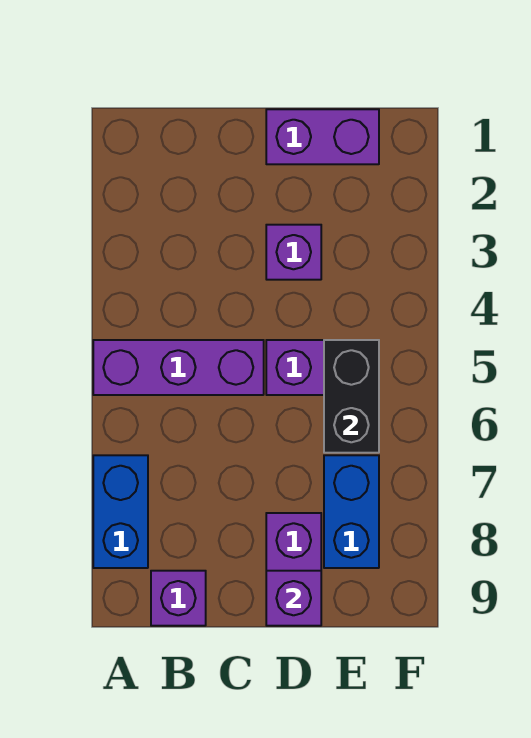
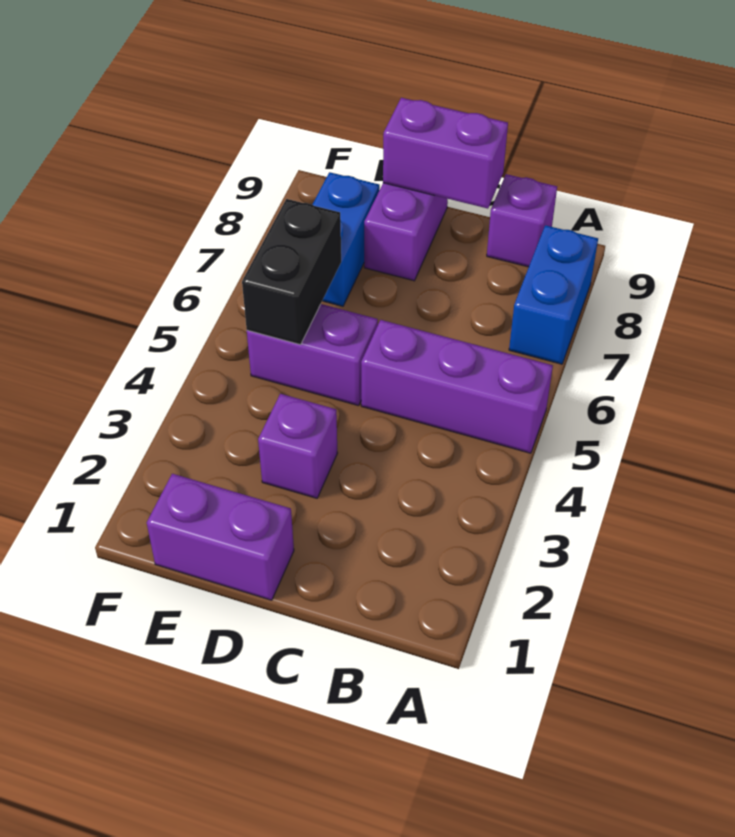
purple brick D9 level 2 -> purple brick C9:D9 level 2

